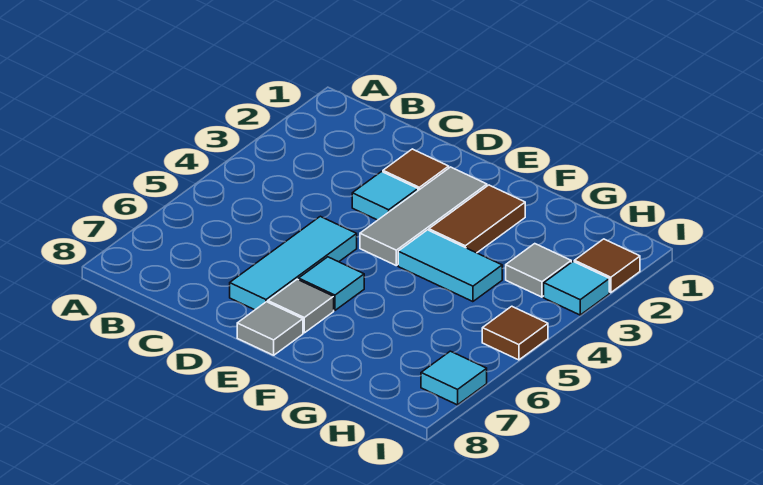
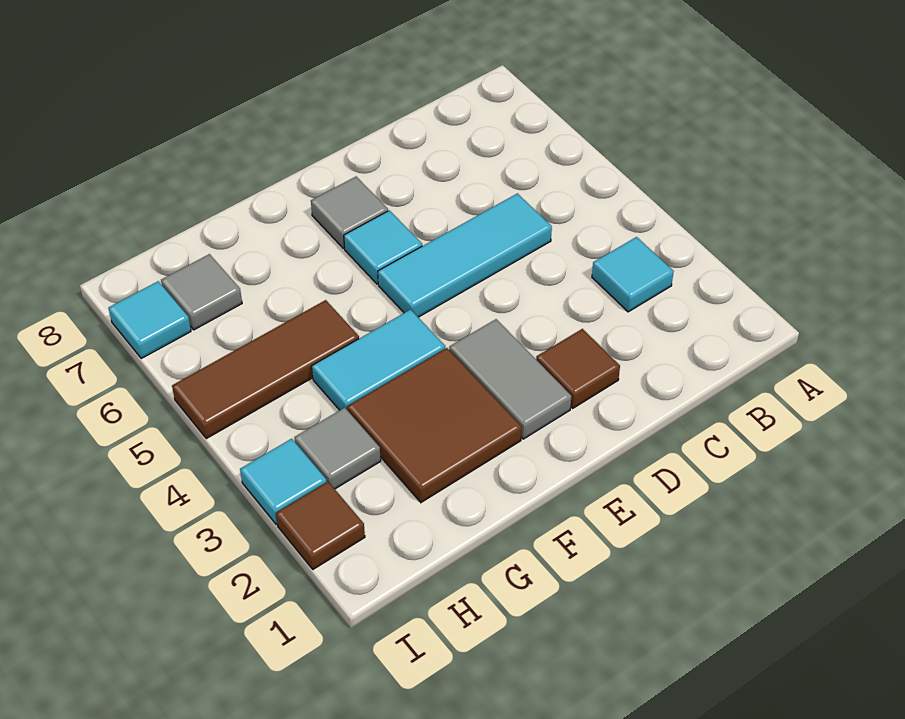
cyan tile D3 level 1 -> cyan tile B3 level 1
cyan tile D5:D7 level 1 -> cyan tile C5:E5 level 1
grey tile E2:E4 level 1 -> grey tile E2:E3 level 1
grey tile E8 level 1 -> grey tile H7 level 1
brown tile F2:F3 level 1 -> brown tile F2:G3 level 1
brown tile I5 level 1 -> brown tile G5:I5 level 1

